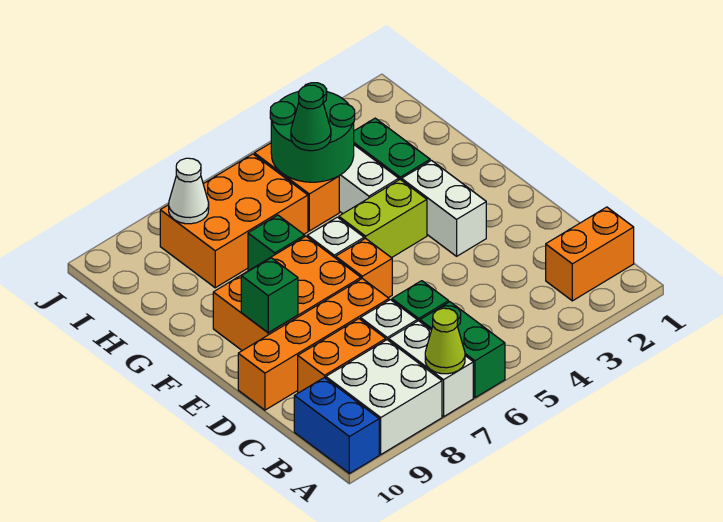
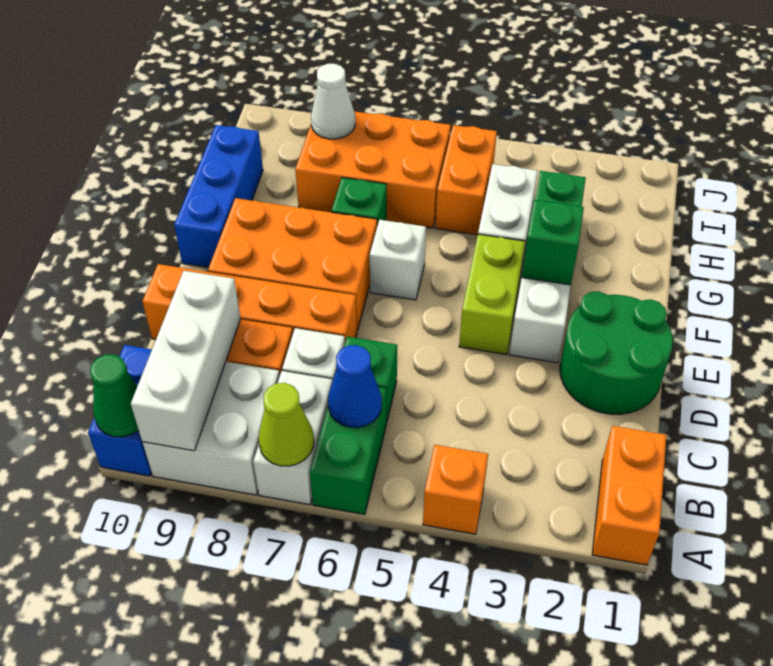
none -> white brick A9:C9 level 2
orange brick B1:B2 level 1 -> orange brick A1:B1 level 1
none -> blue cone B6 level 2
orange brick E6 level 1 -> orange brick A4 level 1
green brick E9 level 2 -> green brick F3 level 2
lime brick F4:F5 level 1 -> lime brick E4:F4 level 1
none -> blue brick F10:H10 level 1
green round brick H4:I5 level 2 -> green round brick D1:E2 level 1
green cone H5 level 3 -> green cone A10 level 2

